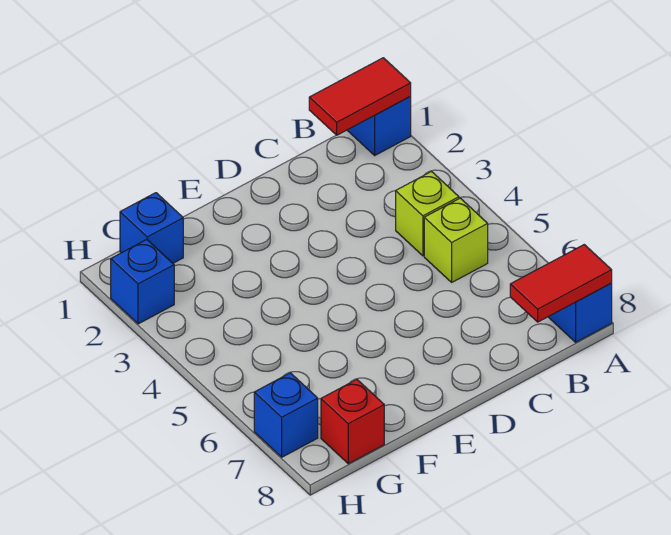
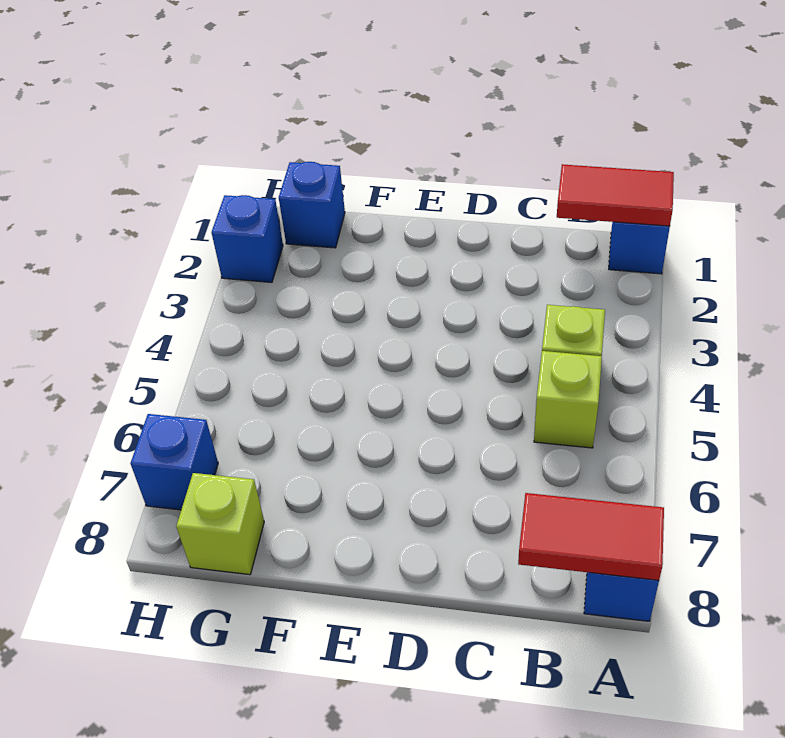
red brick G8 level 1 -> lime brick G8 level 1

